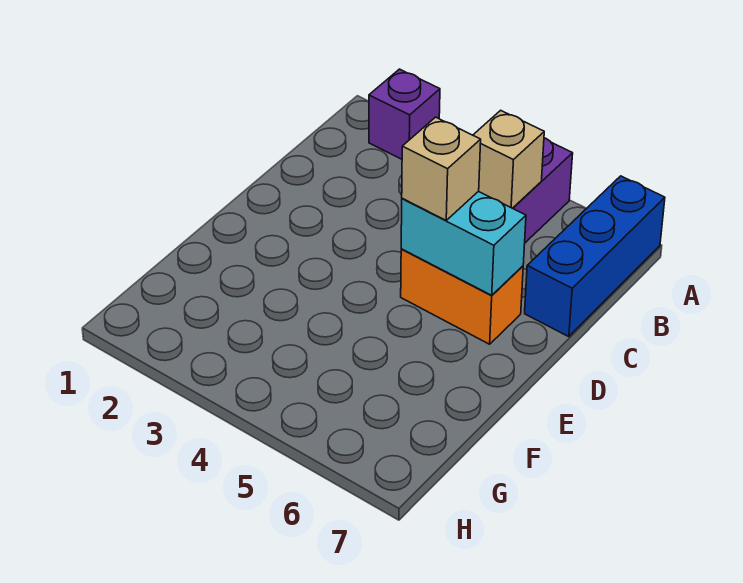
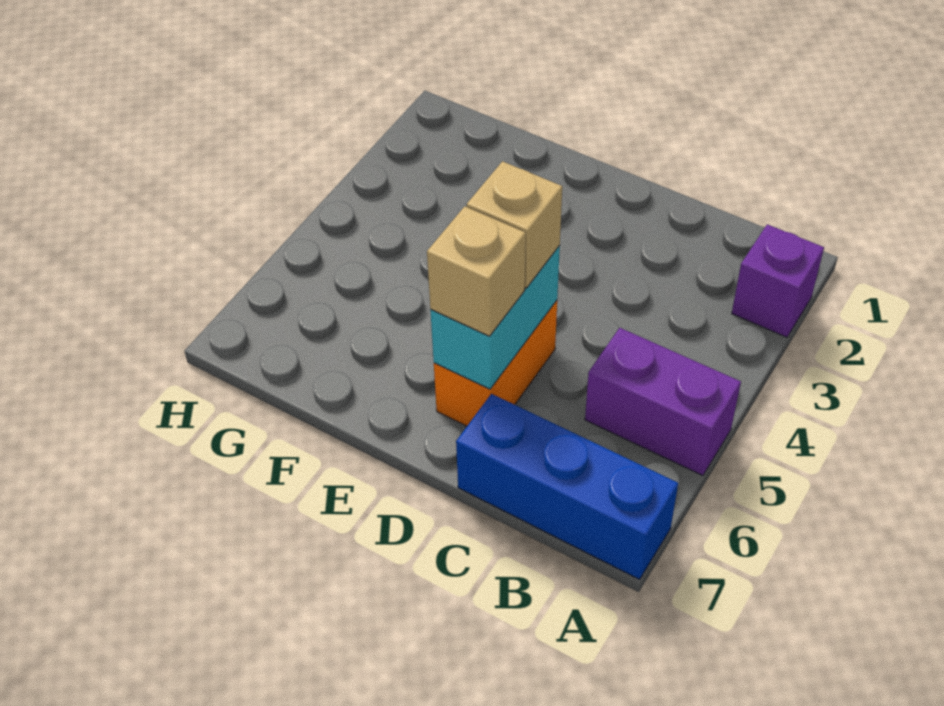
tan brick B5 level 2 -> tan brick D6 level 3

